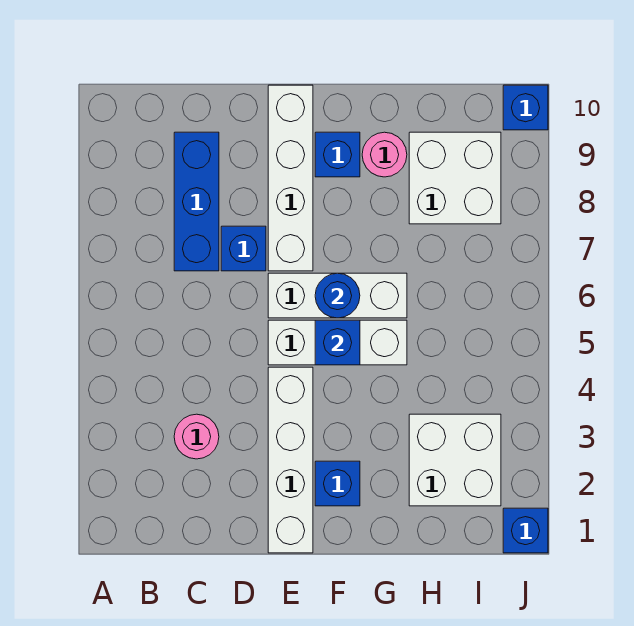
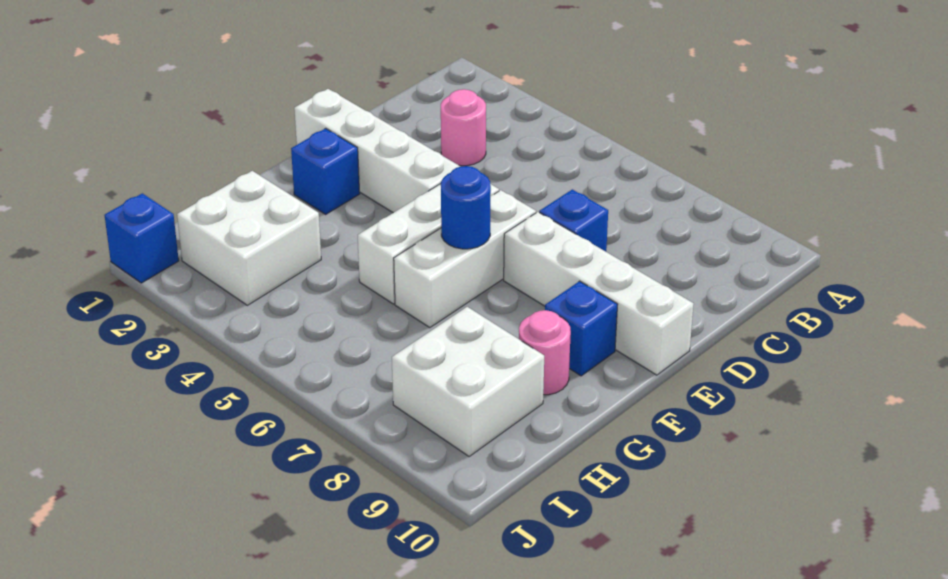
blue brick C7:C9 level 1 -> none
blue brick F5 level 2 -> none
blue brick J10 level 1 -> none

